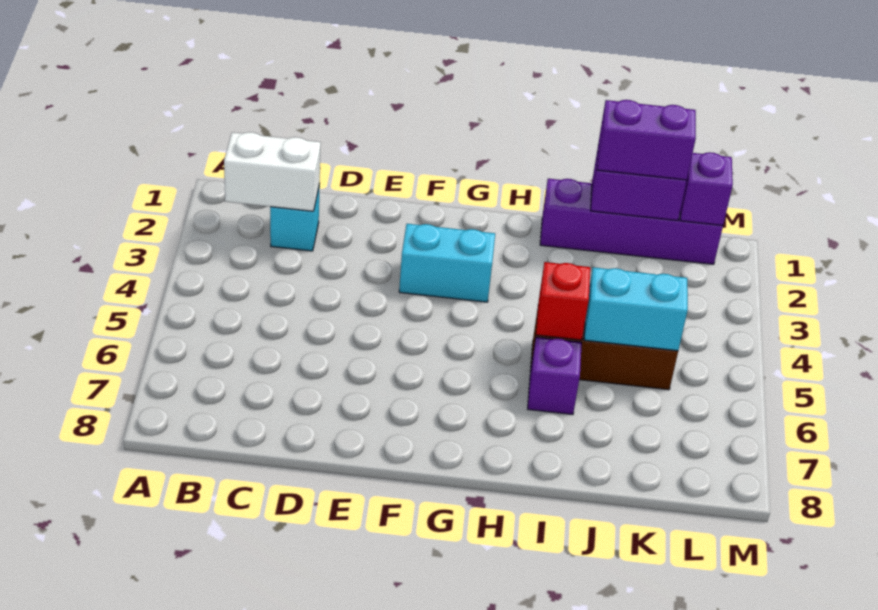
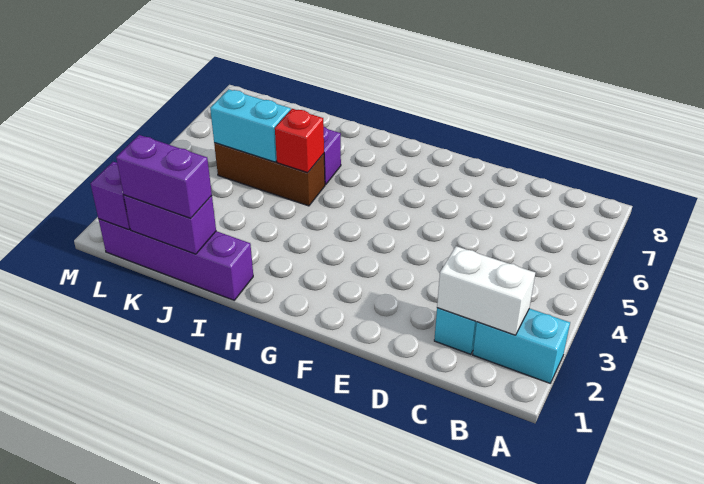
cyan brick F3:G3 level 1 -> cyan brick A2:B2 level 1

